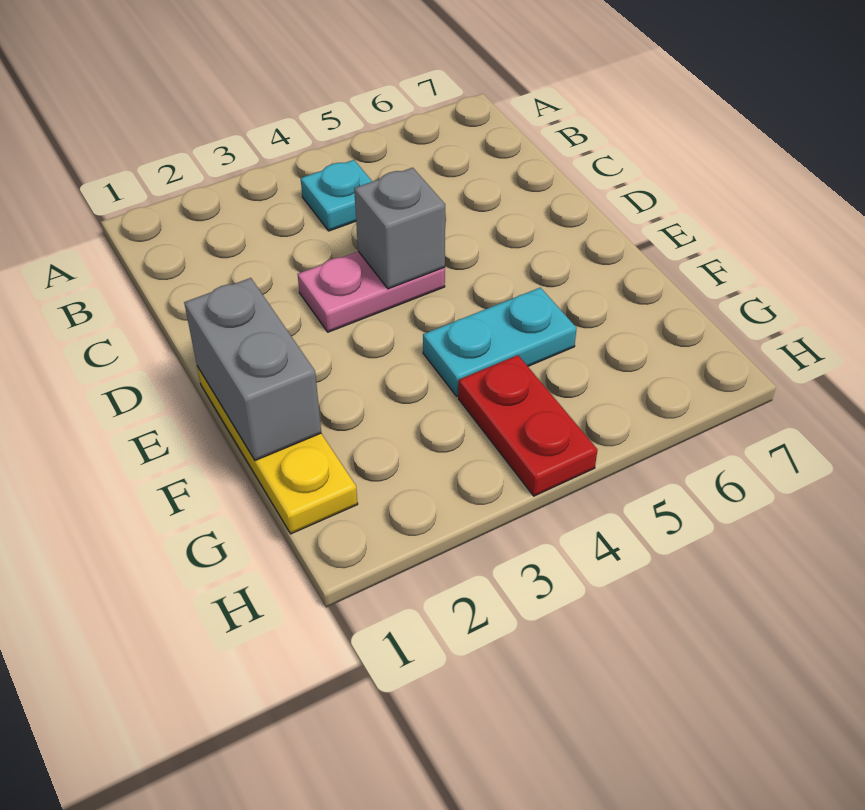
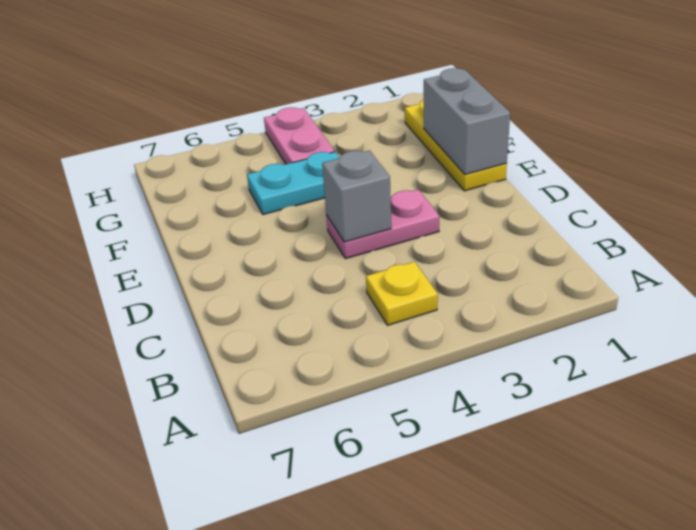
cyan plate B4 level 1 -> yellow plate B4 level 1
red plate G4:H4 level 1 -> pink plate G4:H4 level 1

